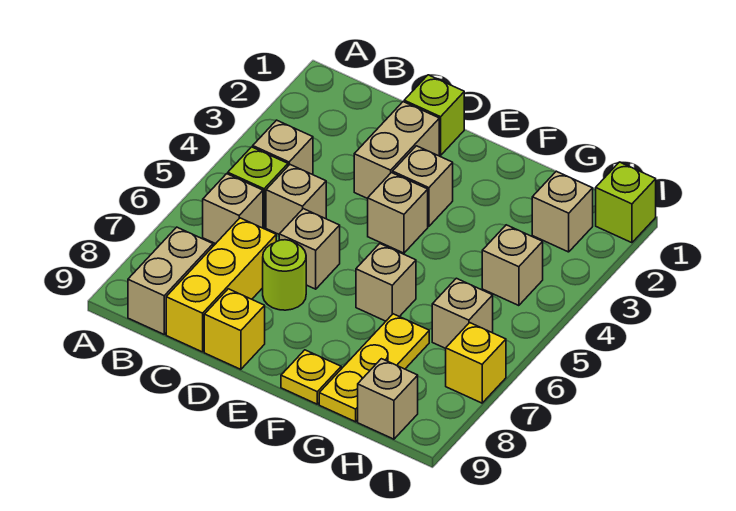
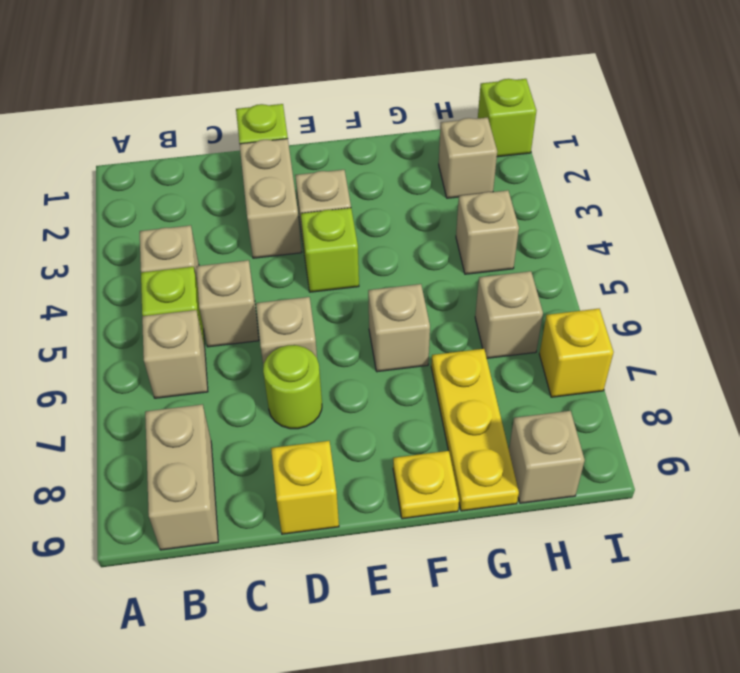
yellow brick C7:C9 level 1 -> none
tan brick E4 level 1 -> lime brick E4 level 1

